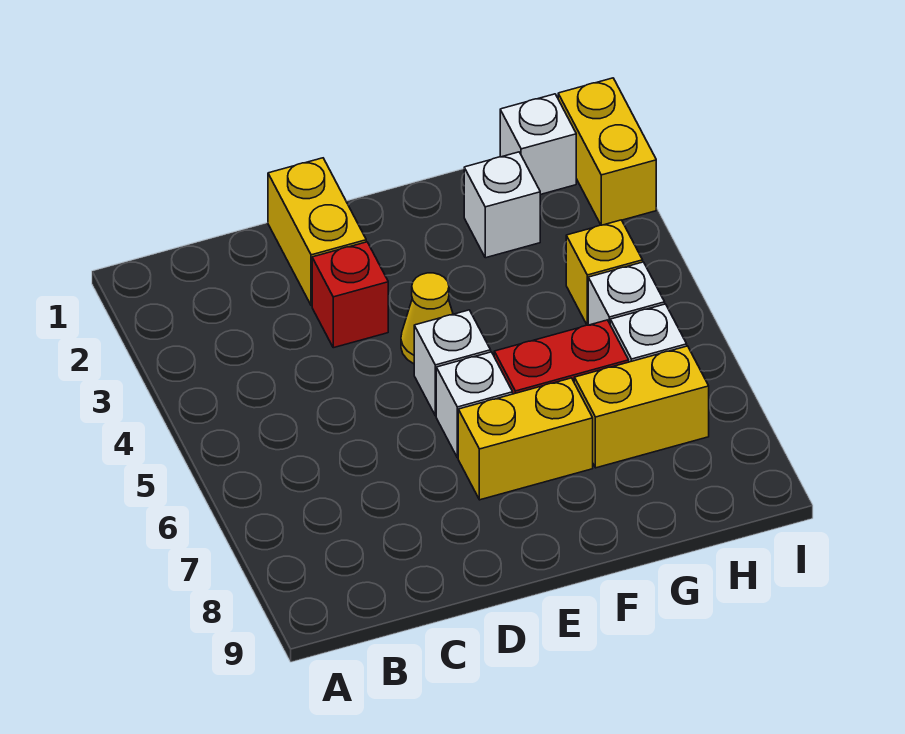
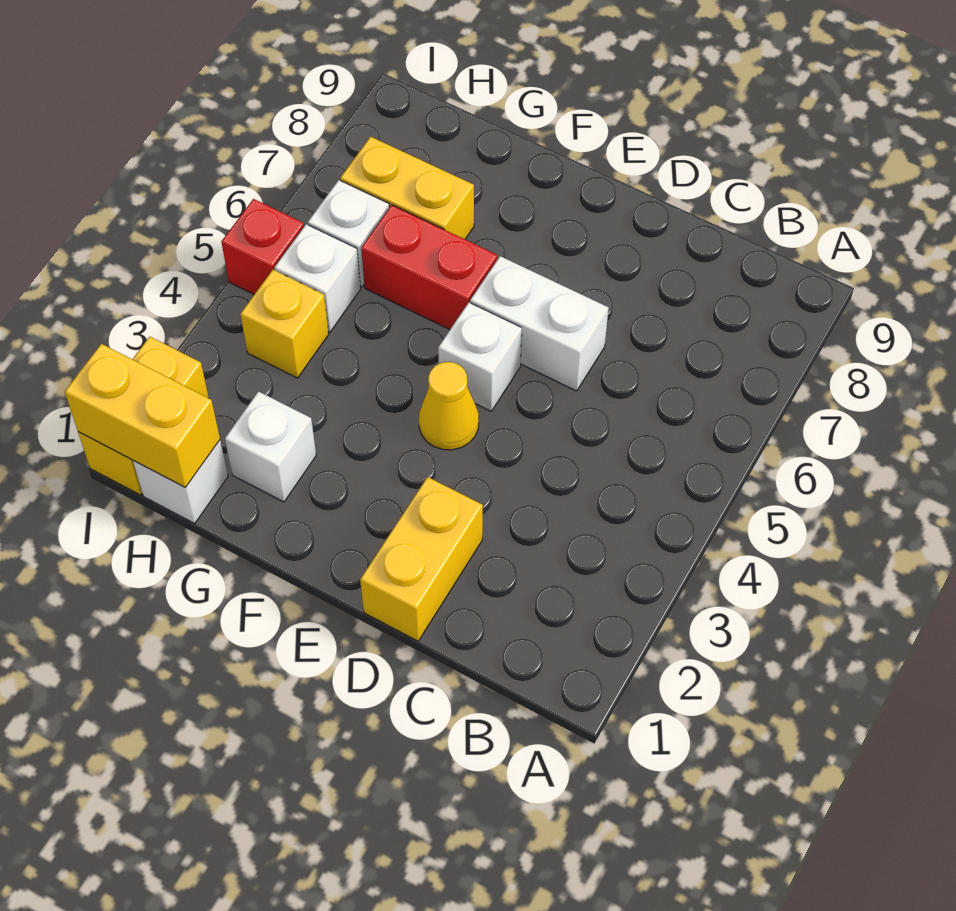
red brick D3 level 1 -> red brick I5 level 1
white brick E6 level 1 -> white brick D6:E6 level 1
yellow brick E7:F7 level 1 -> yellow brick H1:I1 level 2

